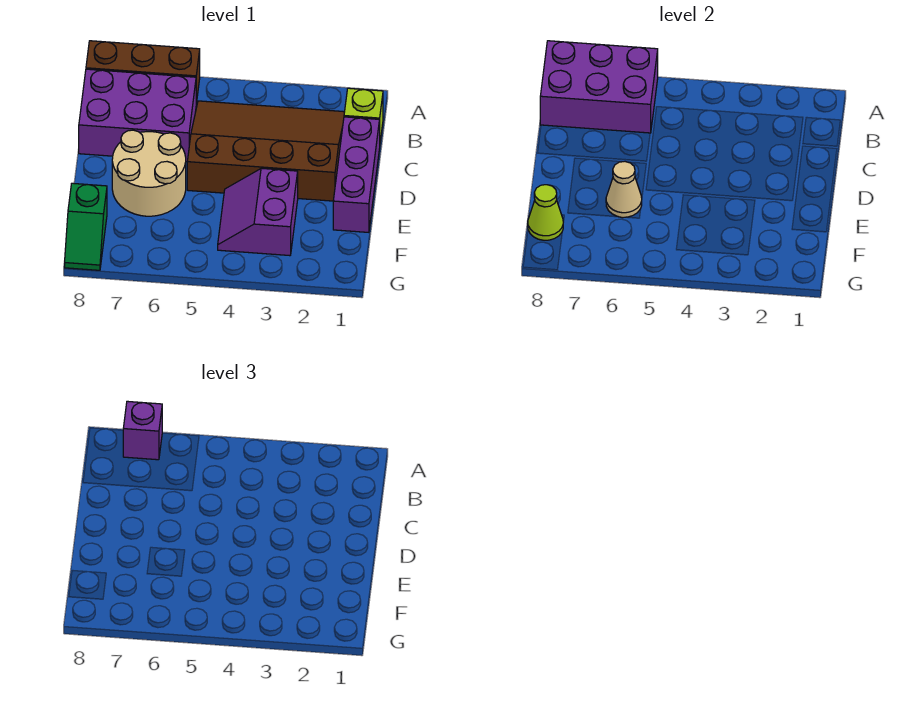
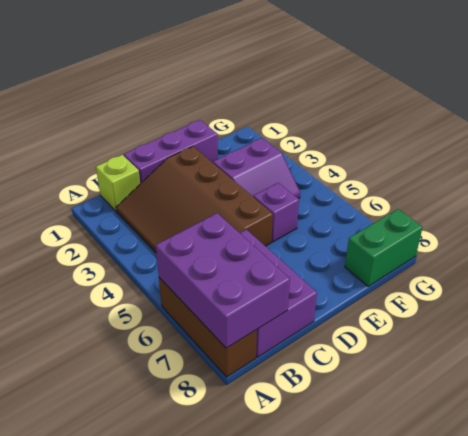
purple brick A7 level 3 -> purple brick E5 level 1
tan round brick D6:E7 level 1 -> none
tan cone E6 level 2 -> none
green slope F8:G8 level 1 top F -> green brick F8:G8 level 1
lime cone F8 level 2 -> none

